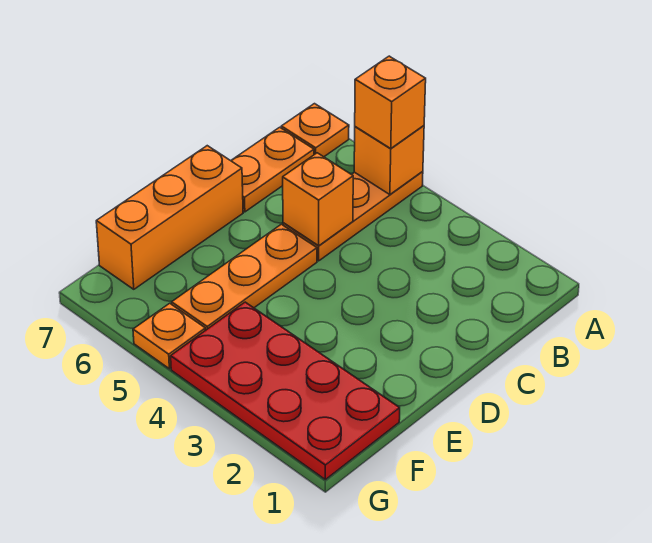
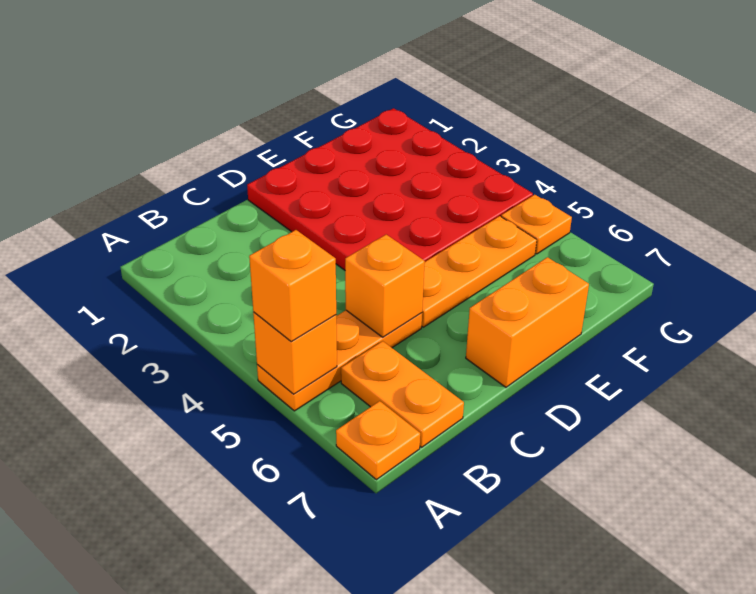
orange plate B7:C7 level 1 -> orange plate B6:B7 level 1
orange brick D7:F7 level 1 -> orange brick D7:E7 level 1
red plate F1:G4 level 1 -> red plate D1:G4 level 1

